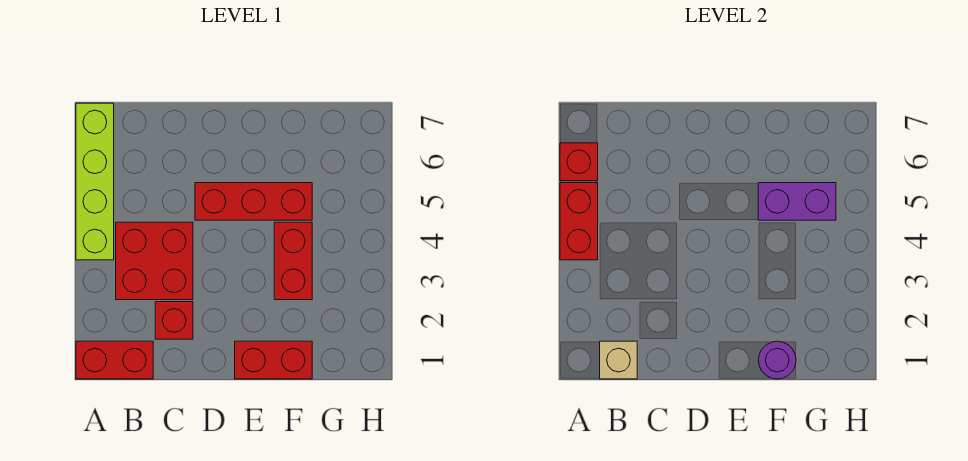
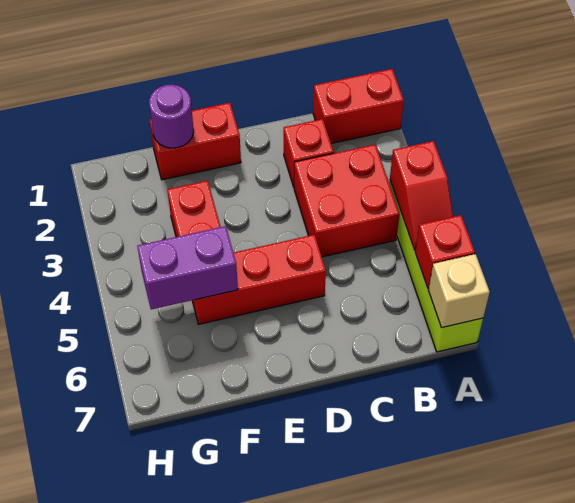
red brick A4:A5 level 2 -> red slope A4:A5 level 2 top 4
tan brick B1 level 2 -> tan brick A7 level 2

